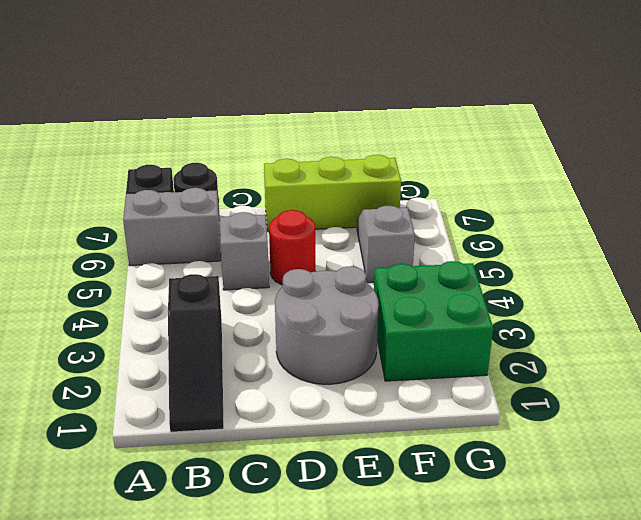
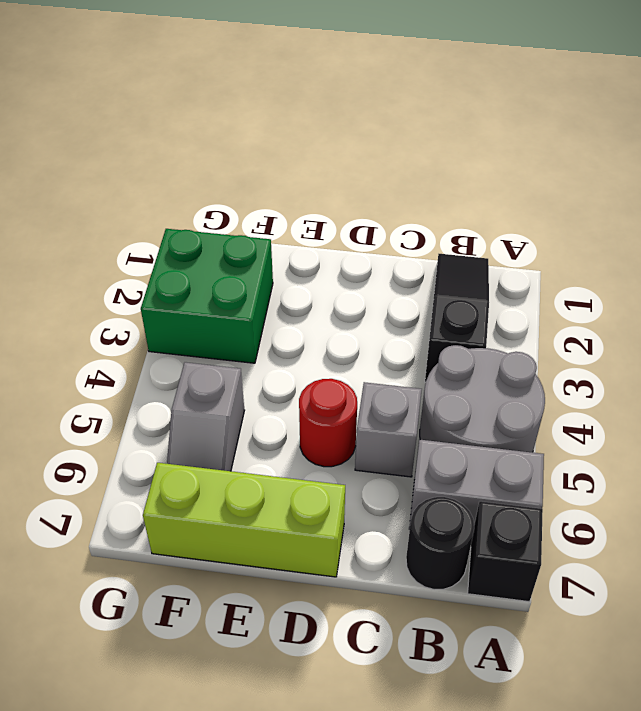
grey round brick D2:E3 level 1 -> grey round brick A4:B5 level 1

